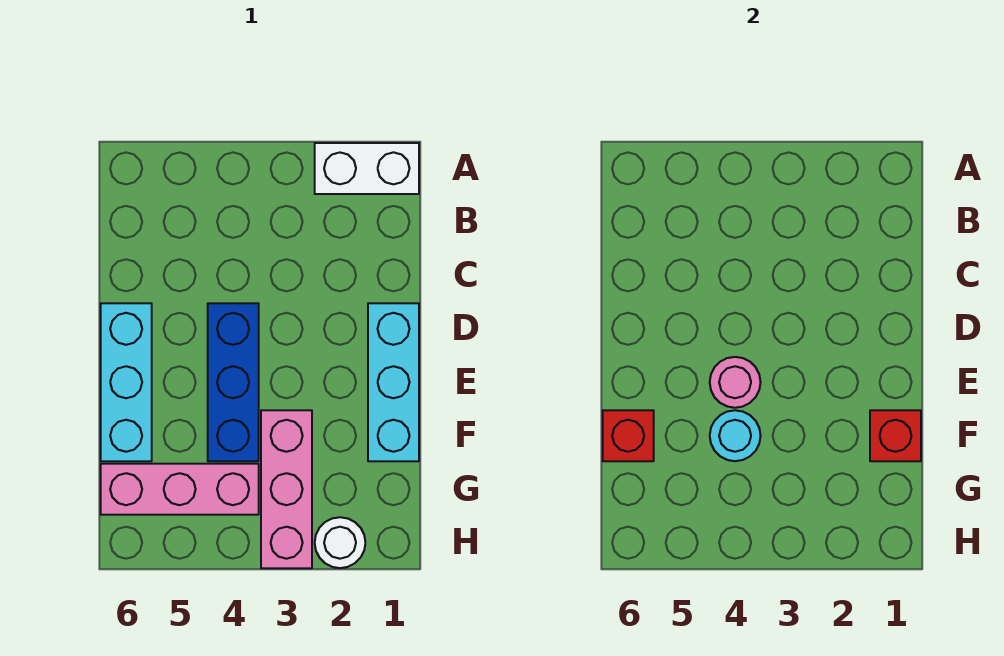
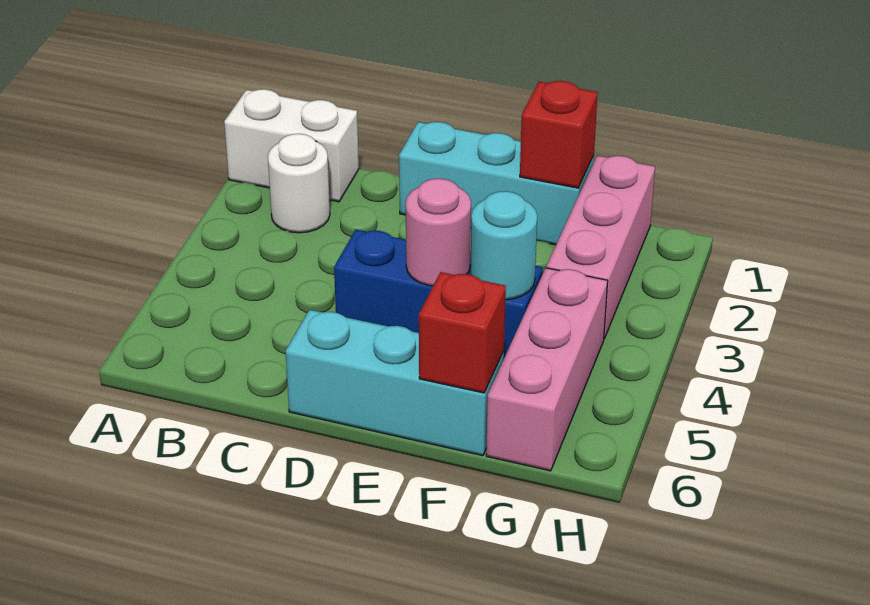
white brick A1:A2 level 1 -> white brick A1:B1 level 1
pink brick F3:H3 level 1 -> pink brick G1:G3 level 1
white round brick H2 level 1 -> white round brick B2 level 1

